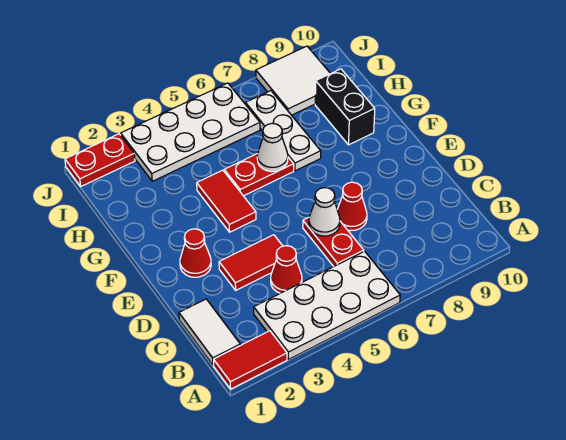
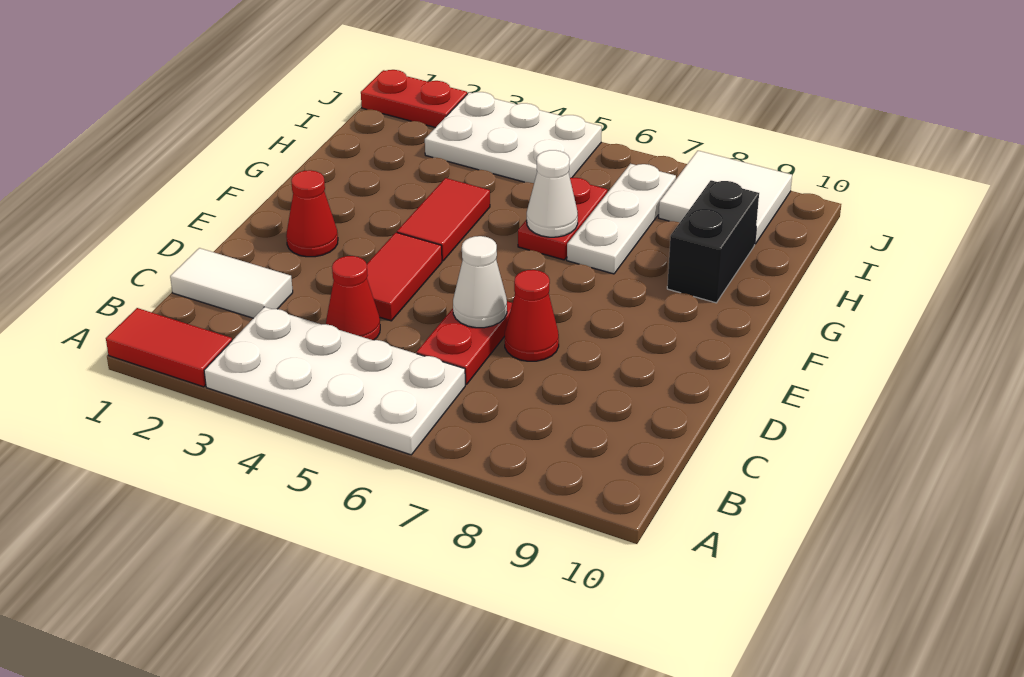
white tile B1:C1 level 1 -> white tile C1:C2 level 1
red tile D3:D4 level 1 -> red tile D4:E4 level 1
red plate G5:G6 level 1 -> red plate G6:H6 level 1
white plate I3:J6 level 1 -> white plate I3:J5 level 1

